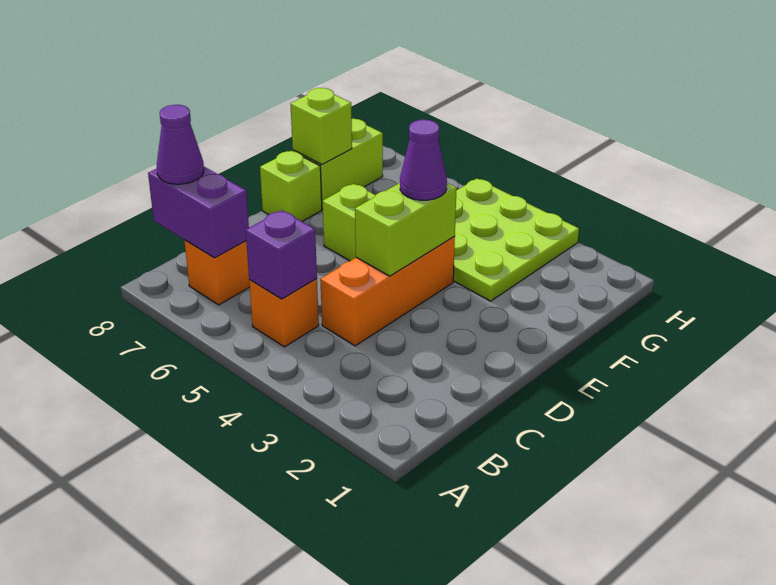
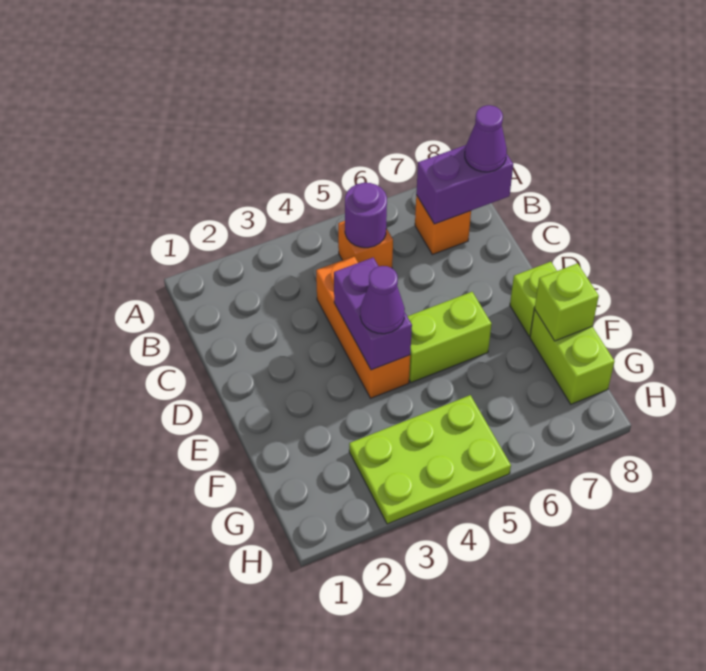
purple brick B5 level 2 -> purple round brick B5 level 2
lime brick D4:E4 level 2 -> purple brick D4:E4 level 2
lime plate F3:H5 level 1 -> lime plate G3:H5 level 1

